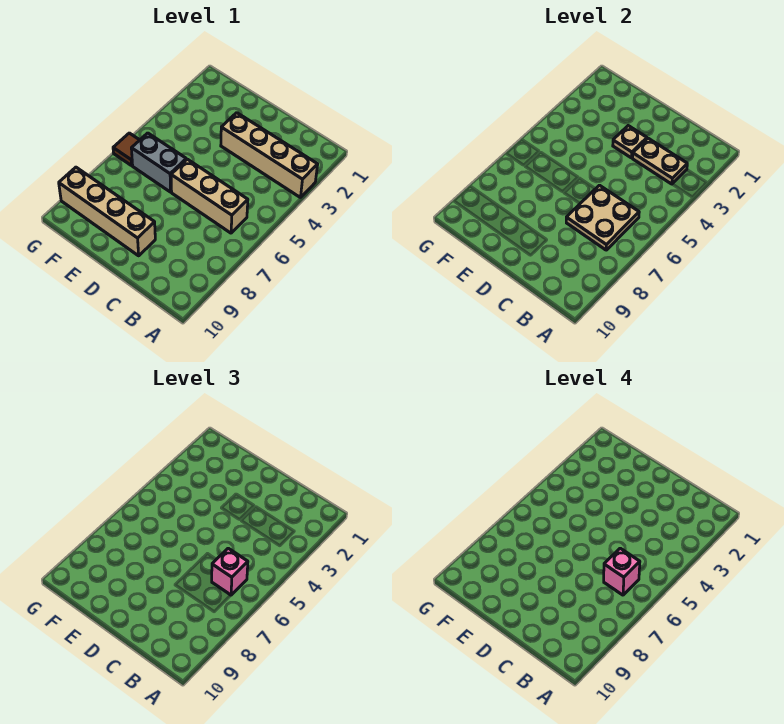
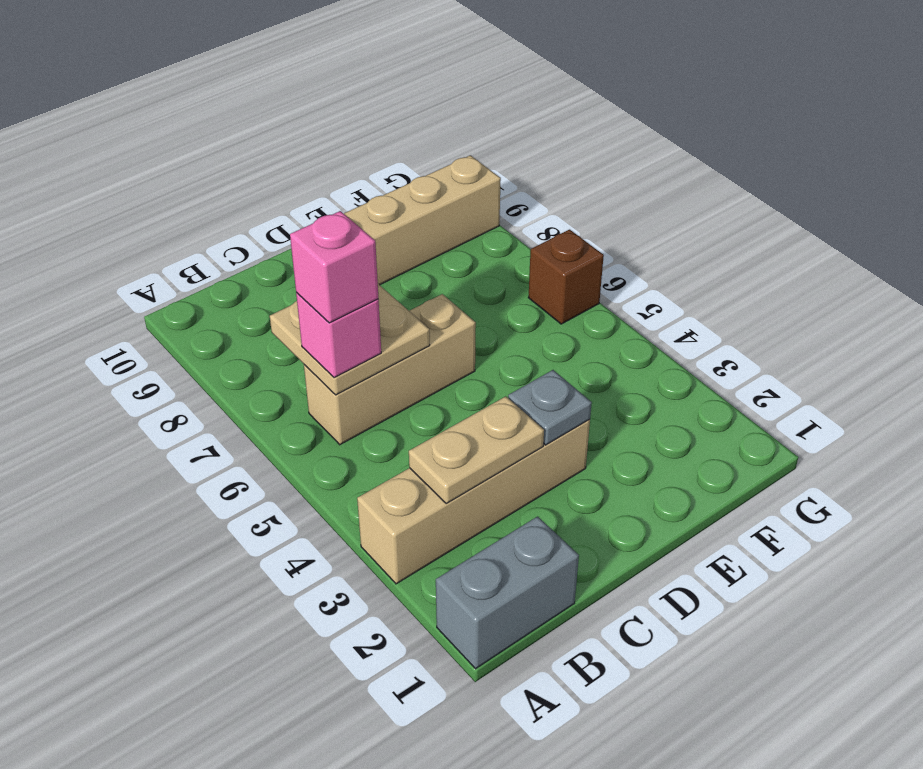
tan plate D3 level 2 -> grey plate D3 level 2
grey brick E6:F6 level 1 -> grey brick A1:B1 level 1
brown tile G6 level 1 -> brown brick G6 level 1

